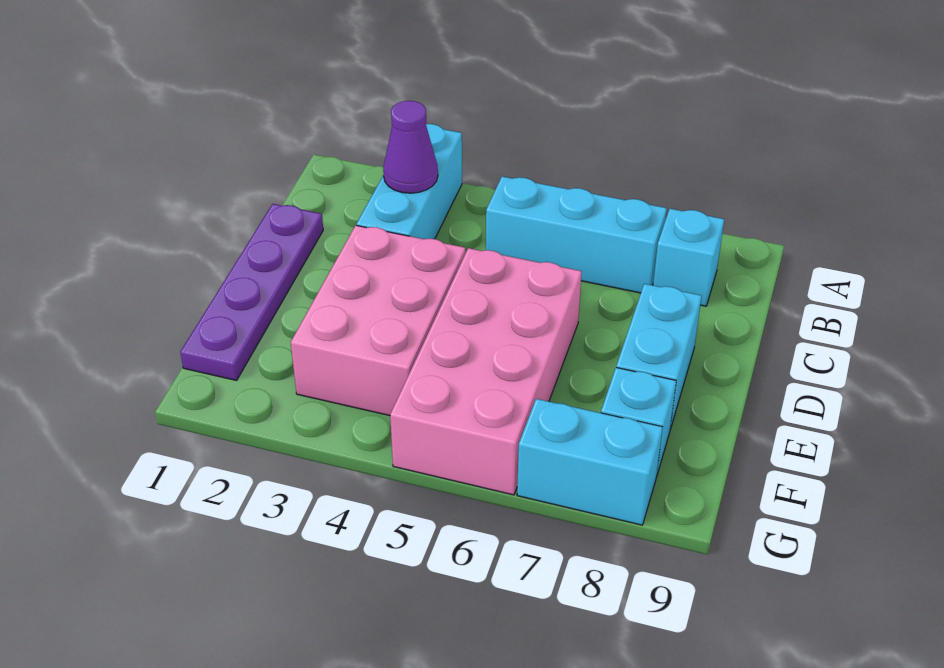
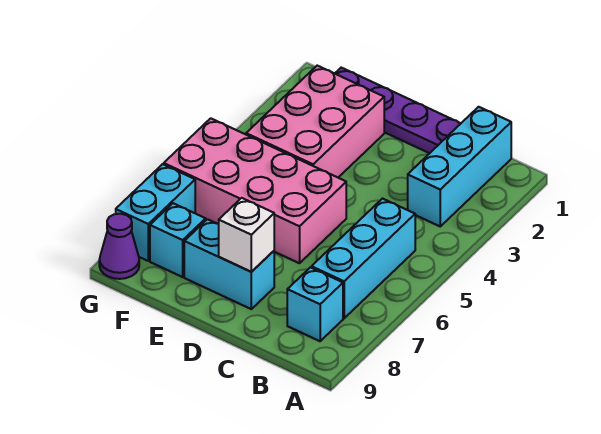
cyan brick A3:C3 level 1 -> cyan brick B1:B3 level 1
purple cone B3 level 2 -> purple cone G9 level 1
pink brick D3:F4 level 1 -> pink brick E2:F4 level 1
none -> white brick D8 level 2

